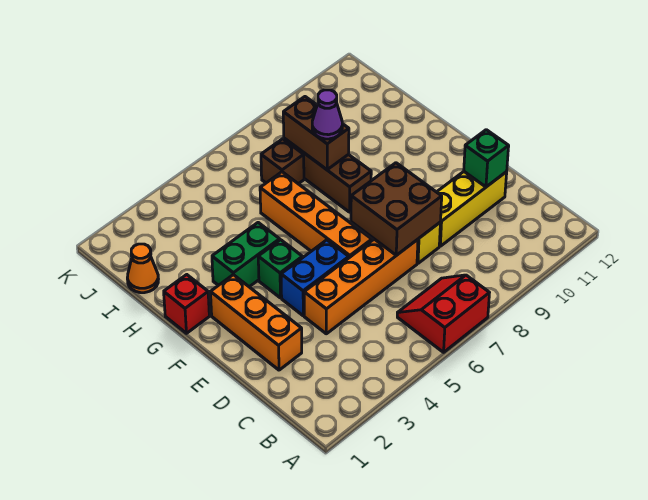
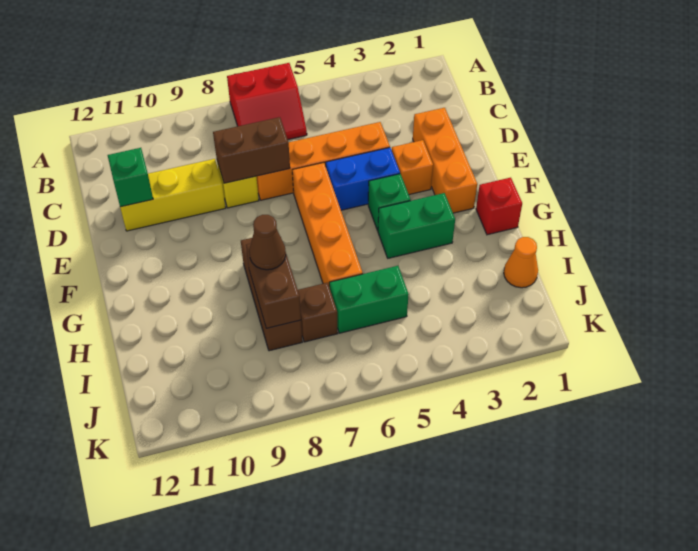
brown brick D7:E8 level 2 -> brown brick D7:D8 level 2
none -> orange brick E3 level 1
purple cone H8 level 3 -> brown cone H8 level 3
none -> green brick I5:I6 level 1

